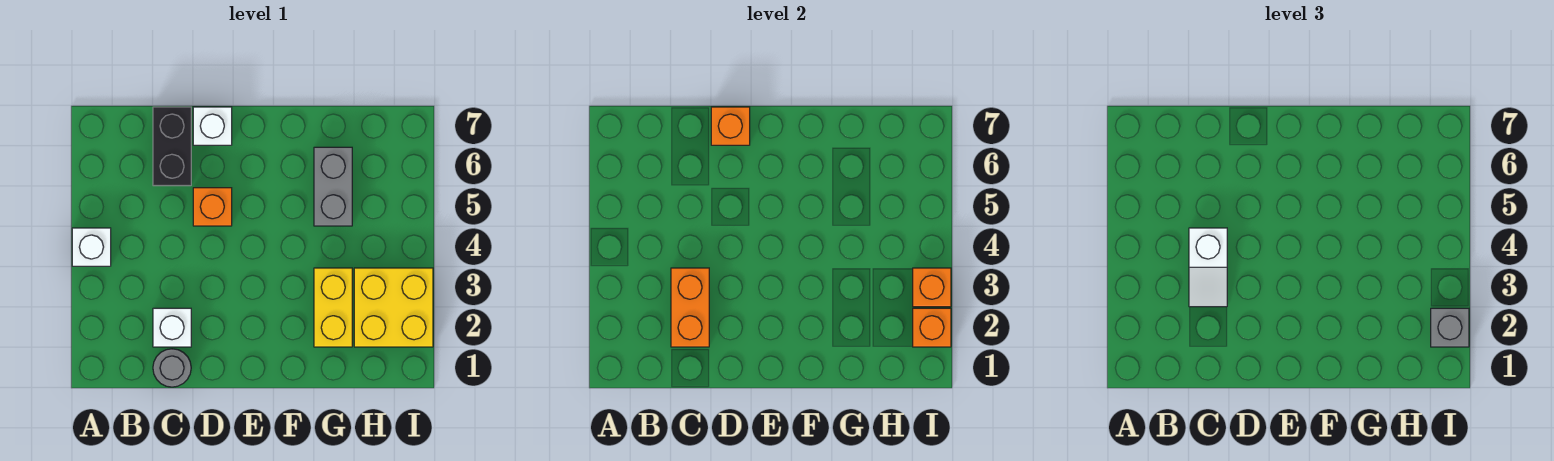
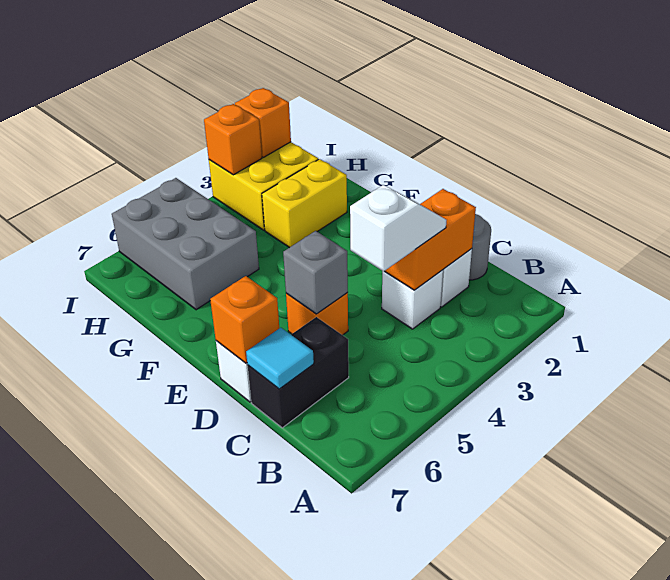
white brick A4 level 1 -> white brick C3 level 1
none -> cyan tile C7 level 2
grey brick G5:G6 level 1 -> grey brick G5:I6 level 1
grey brick I2 level 3 -> grey brick D5 level 2

